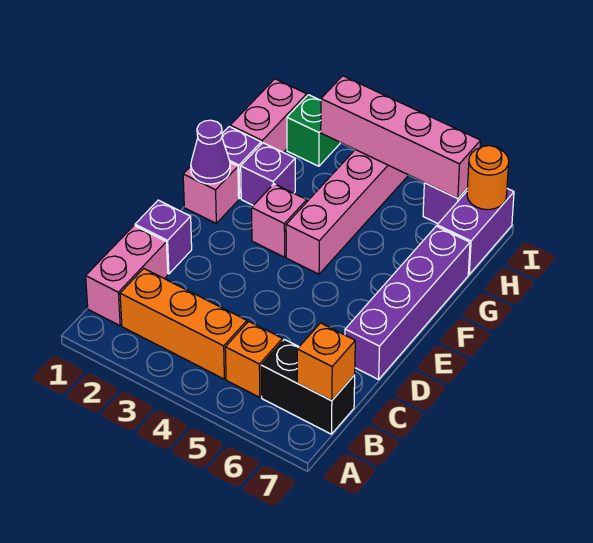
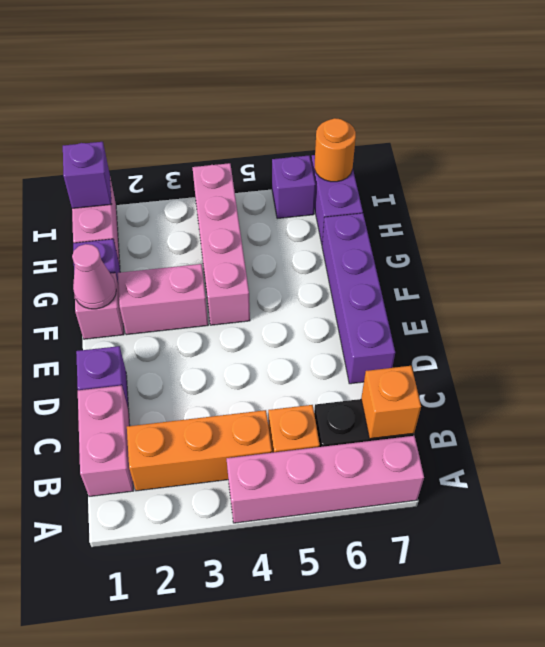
purple cone F1 level 2 -> pink cone F1 level 2
pink brick F3 level 1 -> pink brick F2:F3 level 1
purple brick G2 level 1 -> purple brick I1 level 2
green brick I2 level 1 -> none
pink brick I3:I6 level 2 -> pink brick A4:A7 level 1

